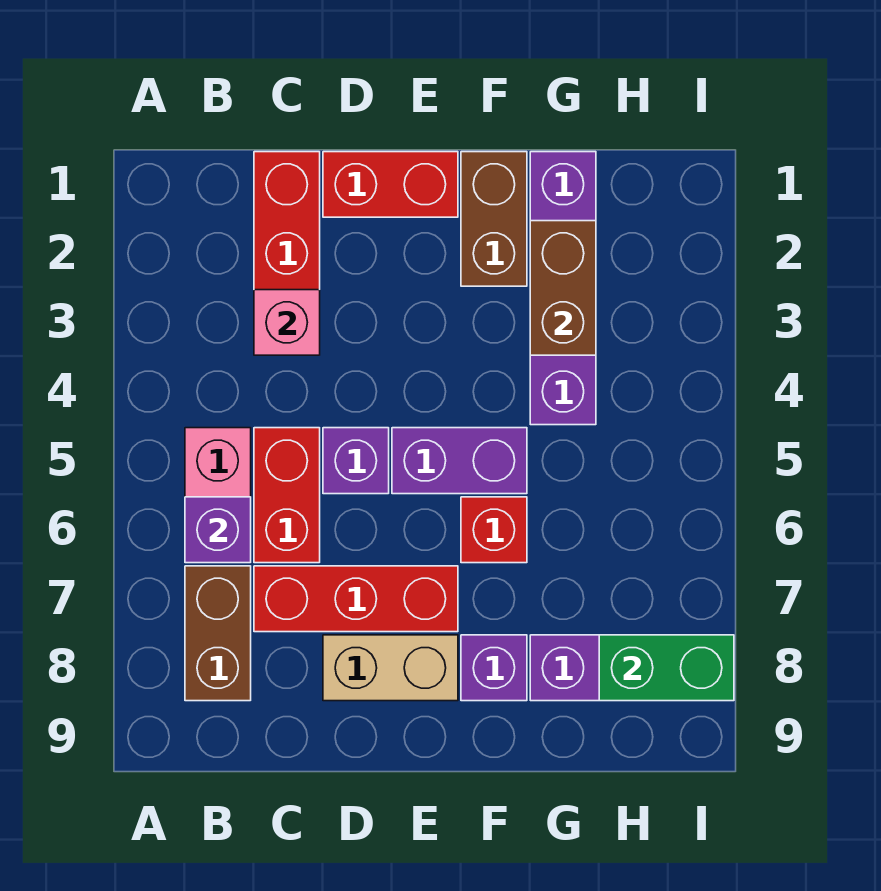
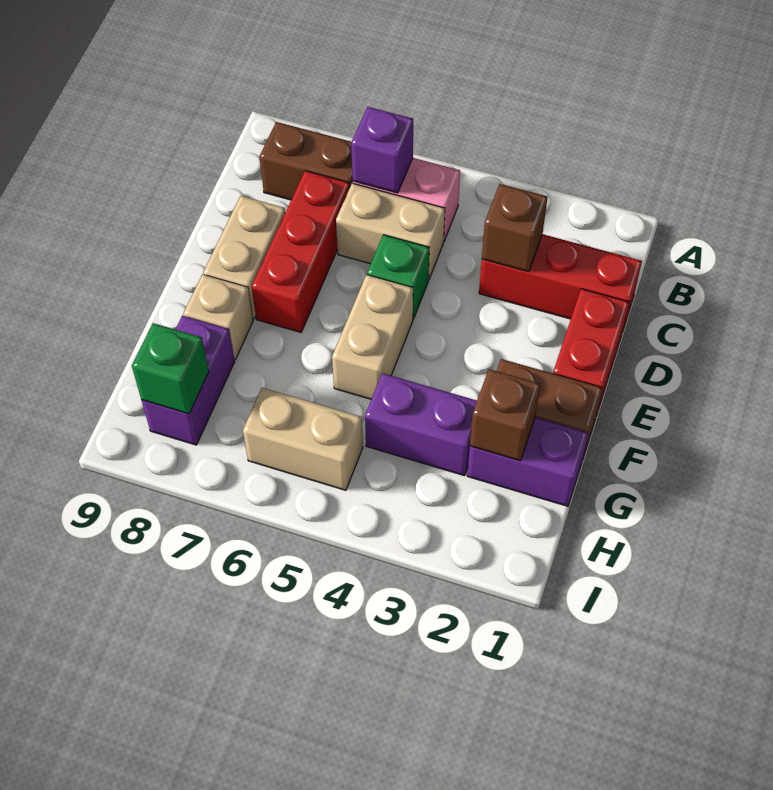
pink brick C3 level 2 -> brown brick C3 level 2
red brick C5:C6 level 1 -> tan brick C5:C6 level 1
purple brick D5 level 1 -> green brick D5 level 1
purple brick E5:F5 level 1 -> tan brick E5:F5 level 1
red brick F6 level 1 -> none
purple brick F8 level 1 -> tan brick F8 level 1
brown brick G2:G3 level 2 -> brown brick G2 level 2
none -> tan brick H5:H6 level 1
green brick H8:I8 level 2 -> green brick H8 level 2

